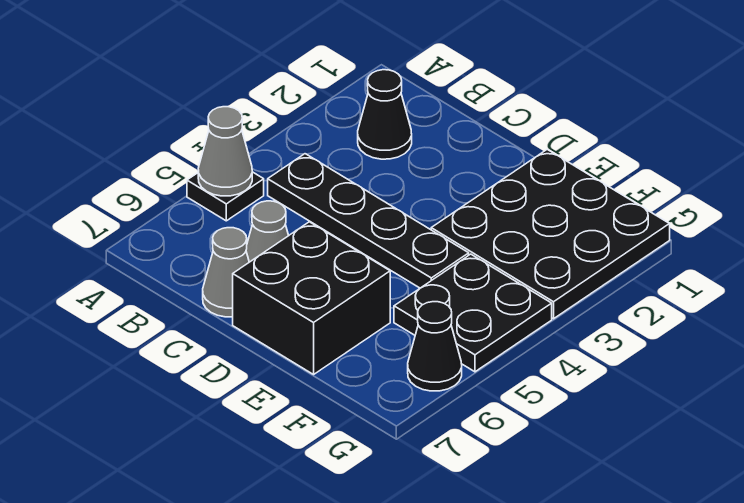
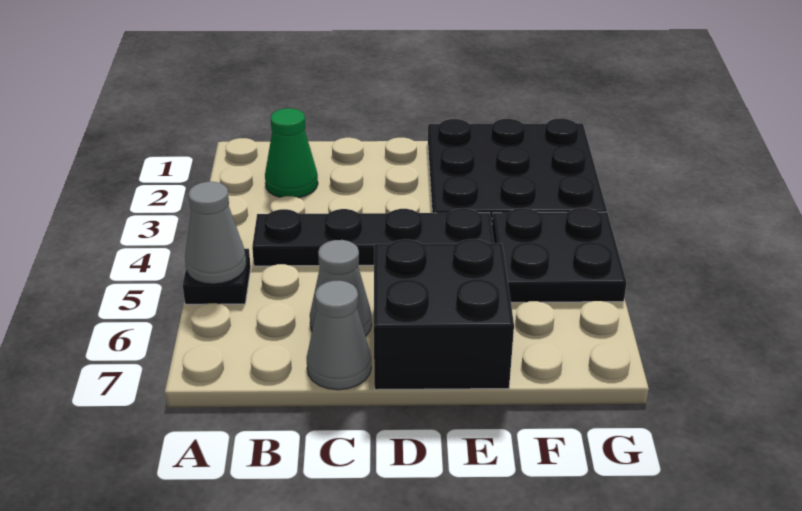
black cone B2 level 1 -> green cone B2 level 1
black cone G6 level 1 -> none

